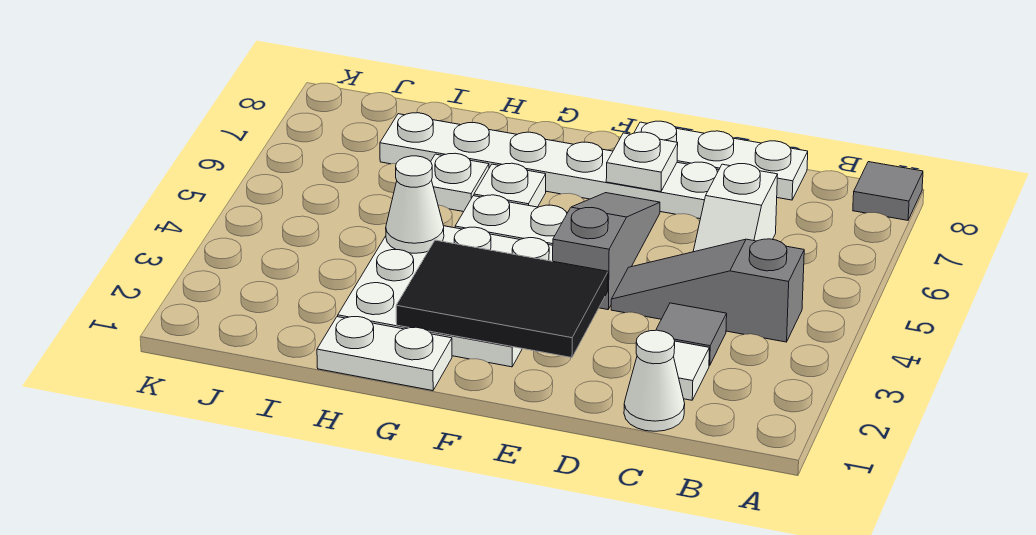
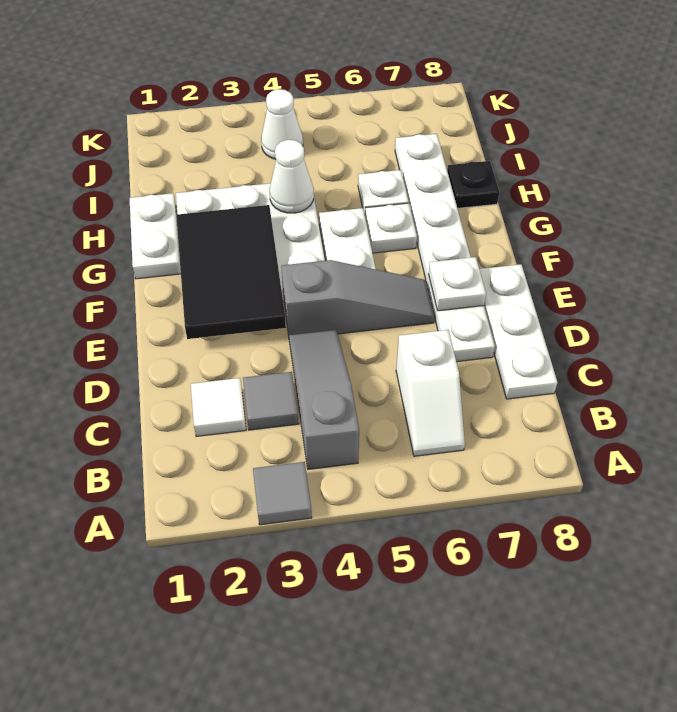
grey tile A8 level 1 -> grey tile A3 level 1
white cone C1 level 1 -> white cone J4 level 1
white slope C5:C6 level 1 top 6 -> white slope B6:C6 level 1 top C
none -> black plate H8 level 1

